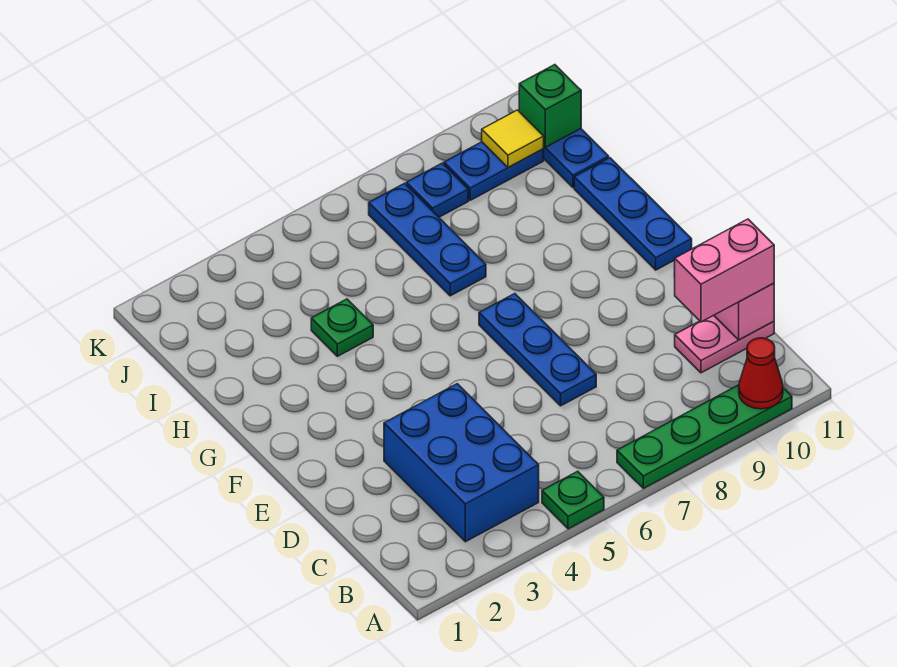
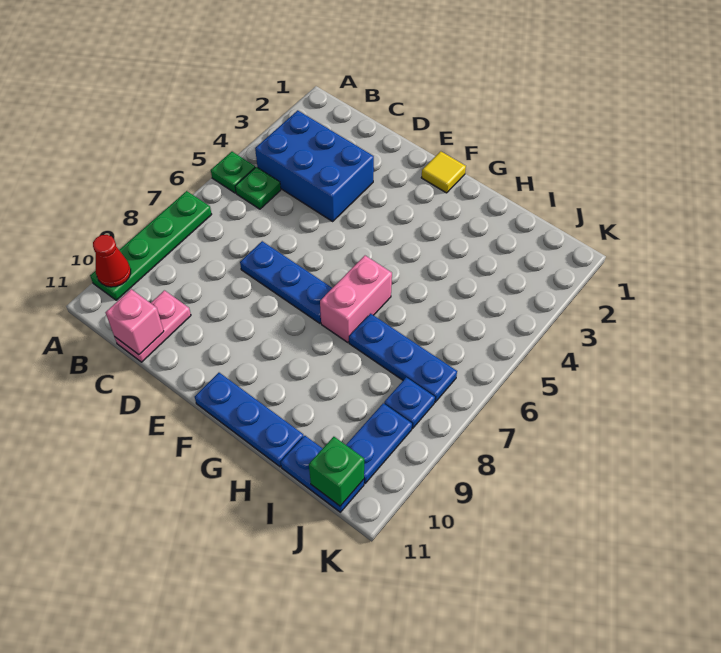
pink brick C10:C11 level 3 -> pink brick G6:G7 level 1
green plate H4 level 1 -> green plate B5 level 1
yellow tile J10 level 2 -> yellow tile F1 level 1

